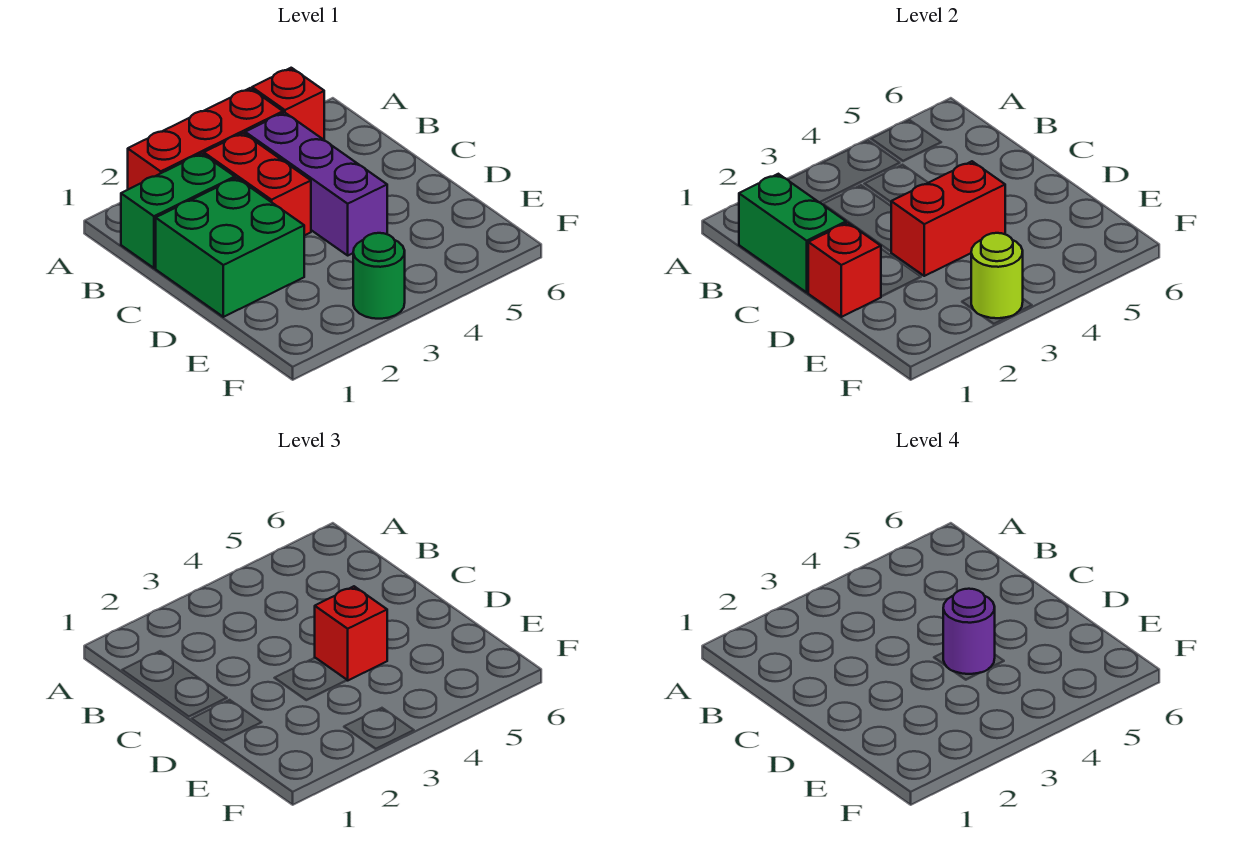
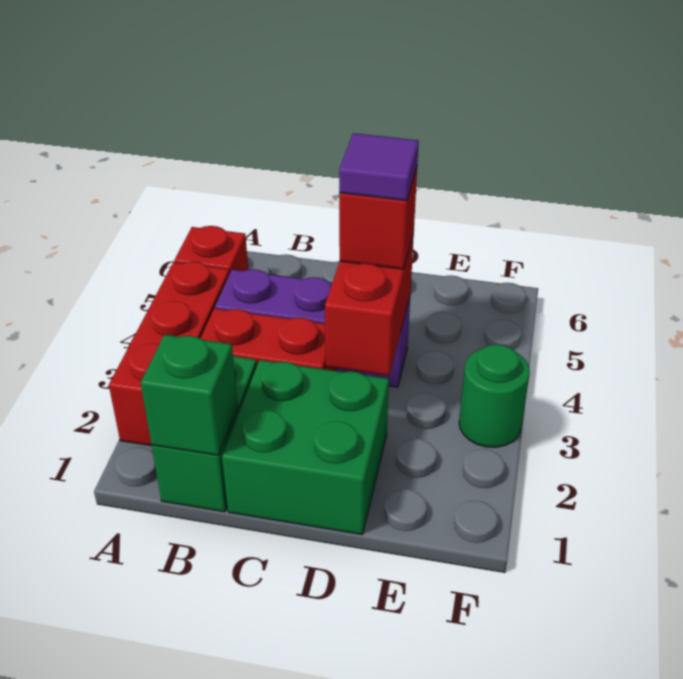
green brick B1:C1 level 2 -> green brick B1 level 2
red brick D1 level 2 -> none
purple round brick D4 level 4 -> purple tile D4 level 4
lime round brick F3 level 2 -> none

